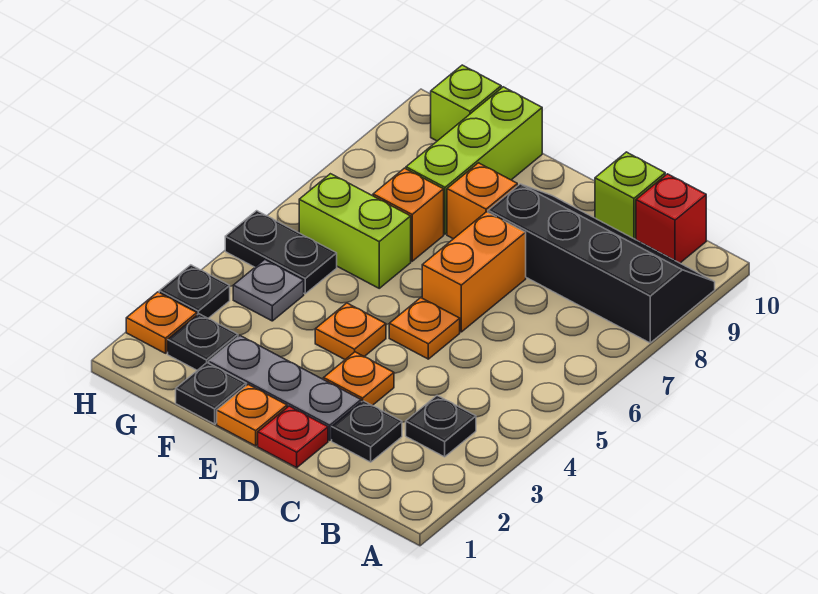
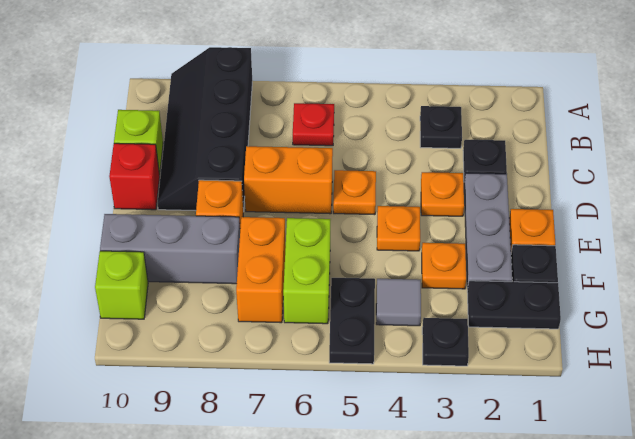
red brick B10 level 1 -> red brick D10 level 1
red plate D1 level 1 -> red plate B6 level 1
orange brick F7 level 1 -> orange brick F7:G7 level 1
lime brick F8:F10 level 1 -> grey brick F8:F10 level 1
black plate G2 level 1 -> black plate G1:G2 level 1
grey plate G4 level 1 -> grey tile G4 level 1
orange plate H2 level 1 -> orange plate F3 level 1

